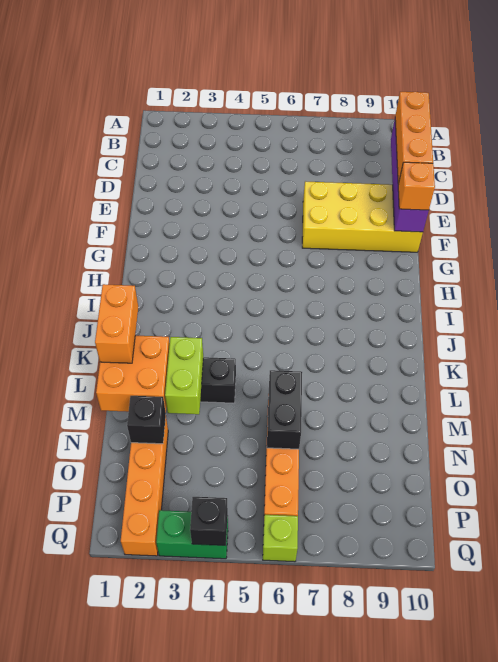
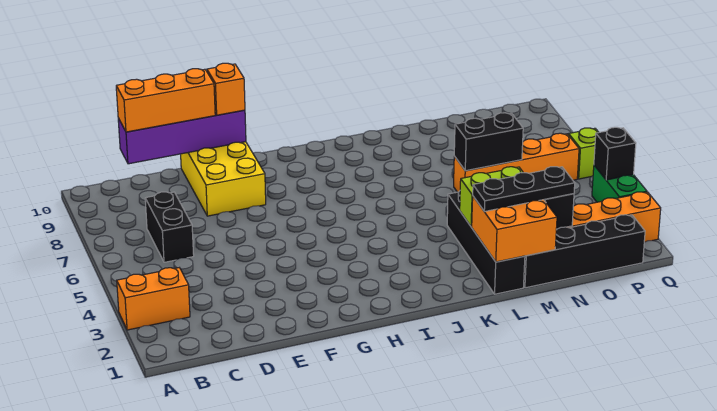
none -> black brick C6:C7 level 1
yellow brick E7:F10 level 1 -> yellow brick E8:F10 level 1
orange brick K1:L1 level 3 -> orange brick A3:B3 level 1
none -> black plate L2:N2 level 3
none -> black brick M1:P1 level 1

